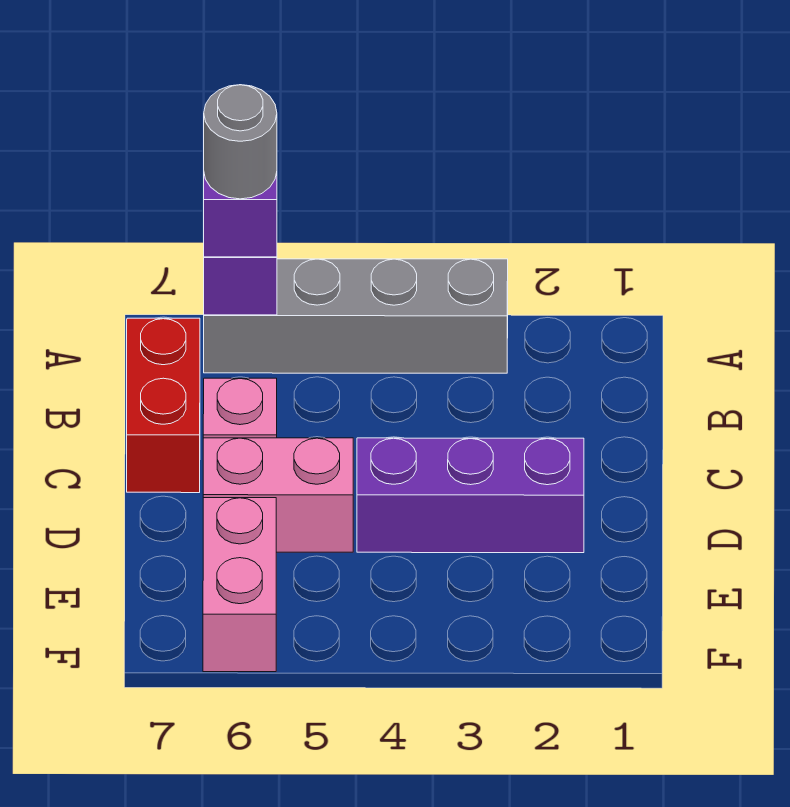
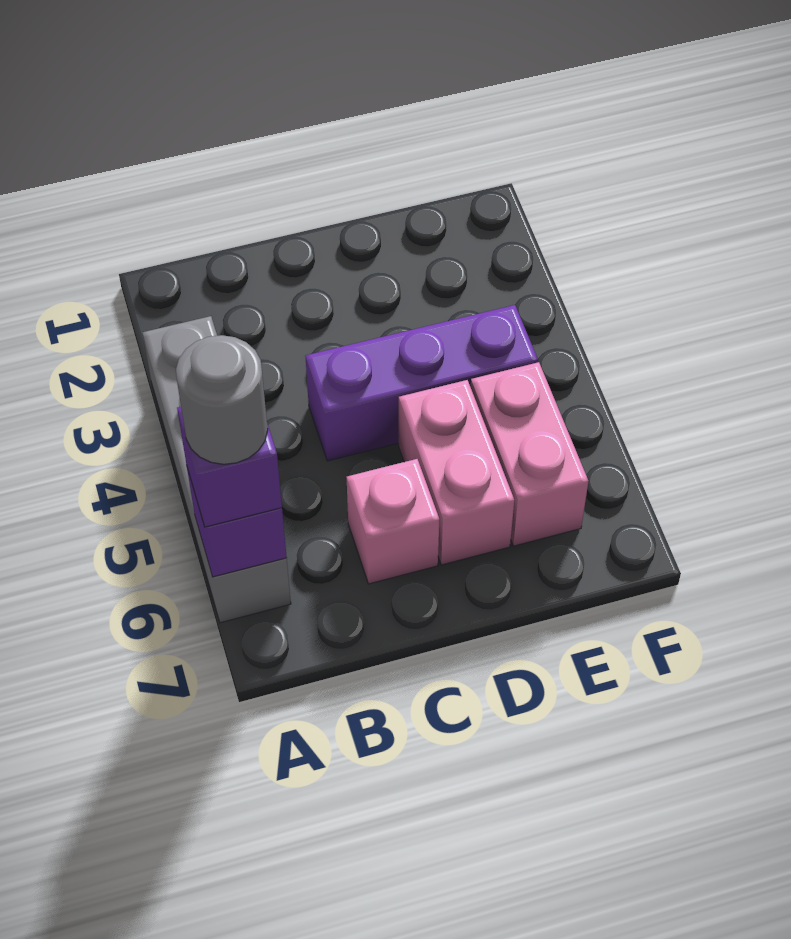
red brick B7:C7 level 1 -> none
purple brick D2:D4 level 1 -> purple brick C4:E4 level 1
pink brick E6:F6 level 1 -> pink brick E5:E6 level 1

